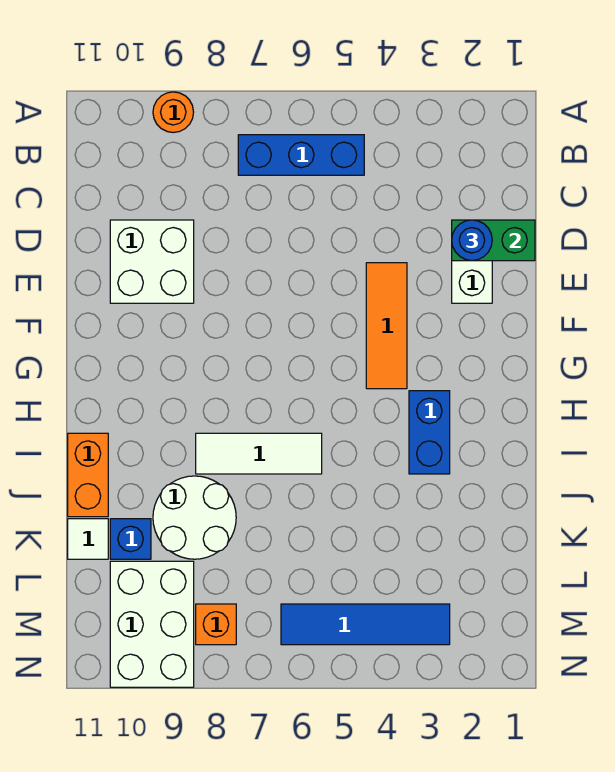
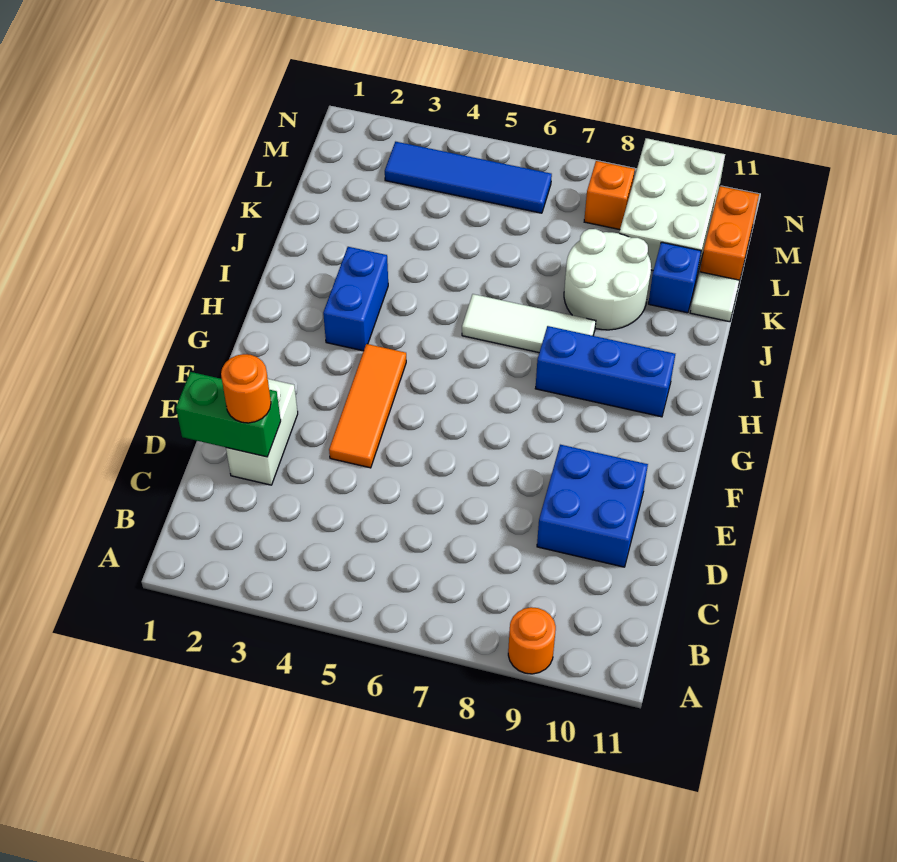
blue brick B5:B7 level 1 -> blue brick H8:H10 level 1
blue round brick D2 level 3 -> orange round brick D2 level 3
white brick D9:E10 level 1 -> blue brick D9:E10 level 1
orange brick I11:J11 level 1 -> orange brick L11:M11 level 1

